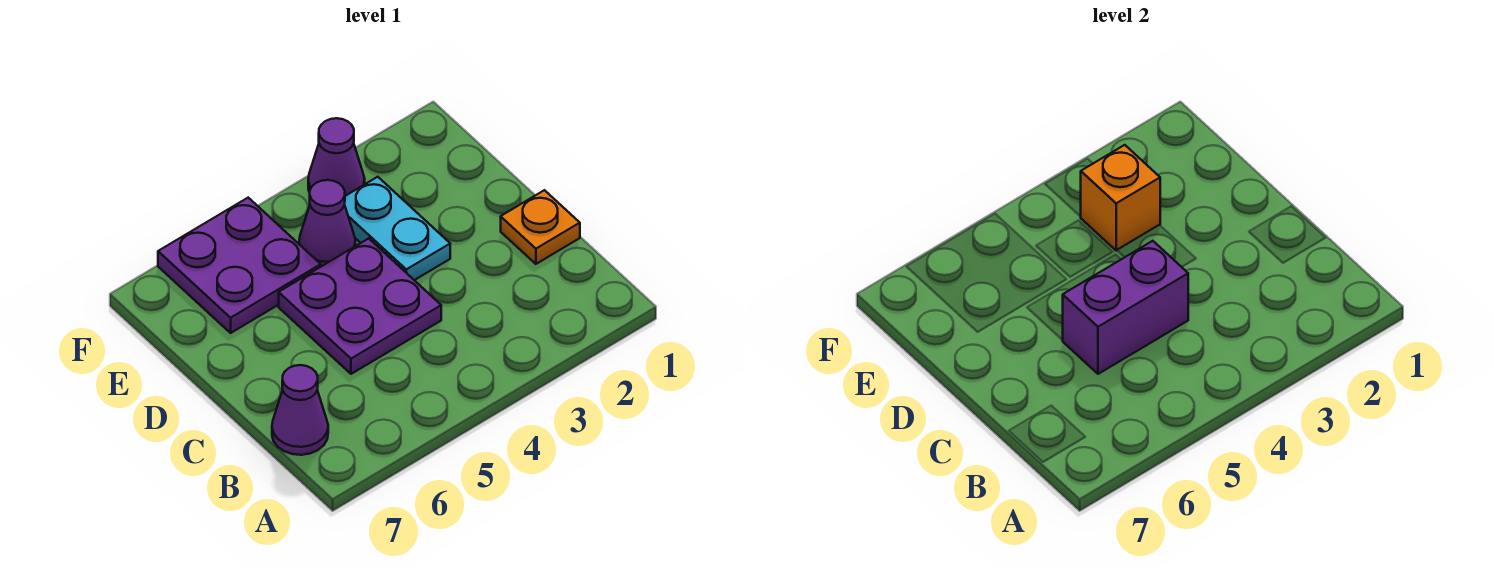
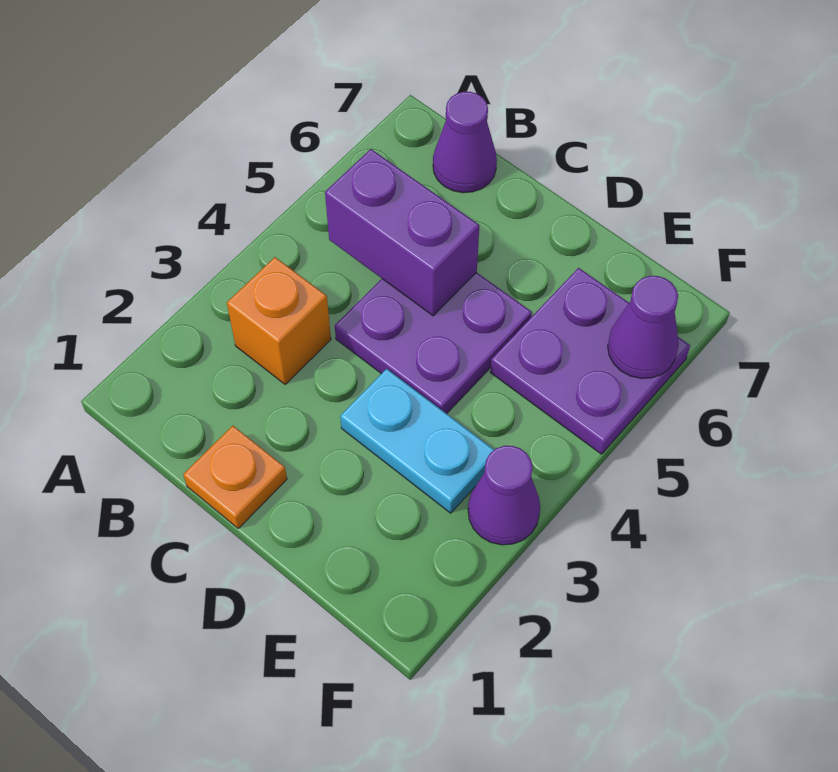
purple brick C4:C5 level 2 -> purple brick B5:C5 level 2
orange brick E3 level 2 -> orange brick B3 level 1
purple cone E4 level 1 -> purple cone F6 level 2

